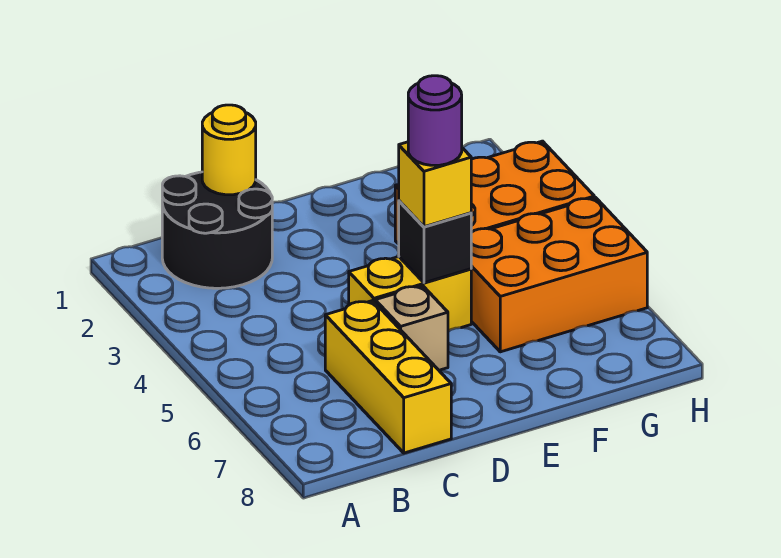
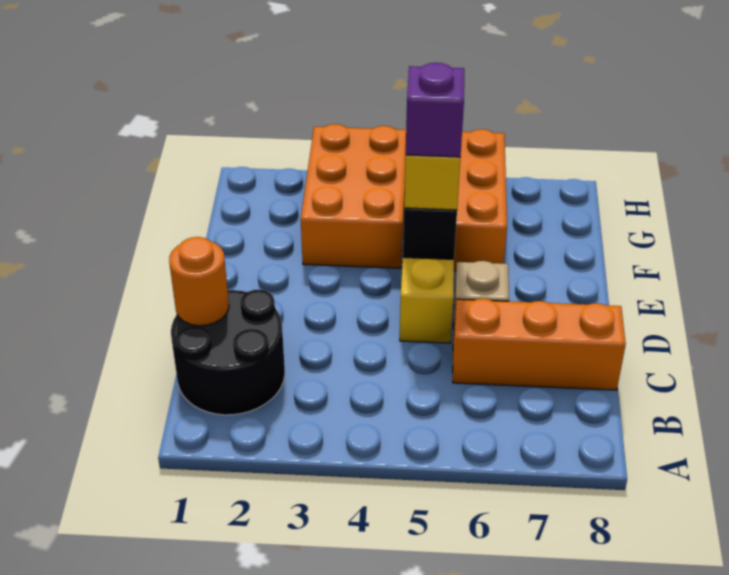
yellow round brick C1 level 2 -> orange round brick C1 level 2
yellow brick C6:C8 level 1 -> orange brick C6:C8 level 1
purple round brick E5 level 4 -> purple brick E5 level 4

